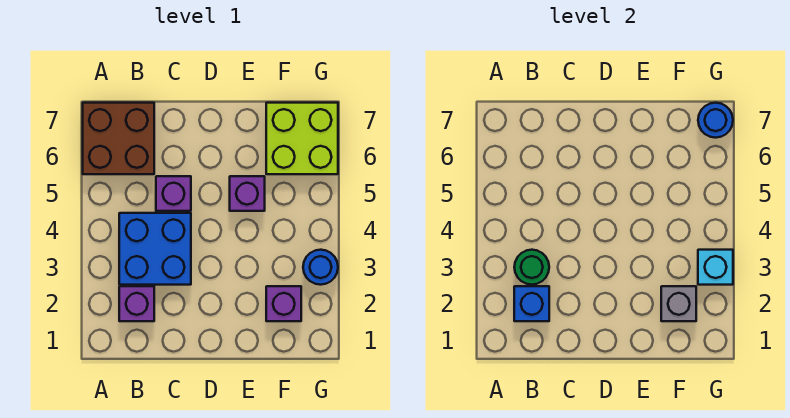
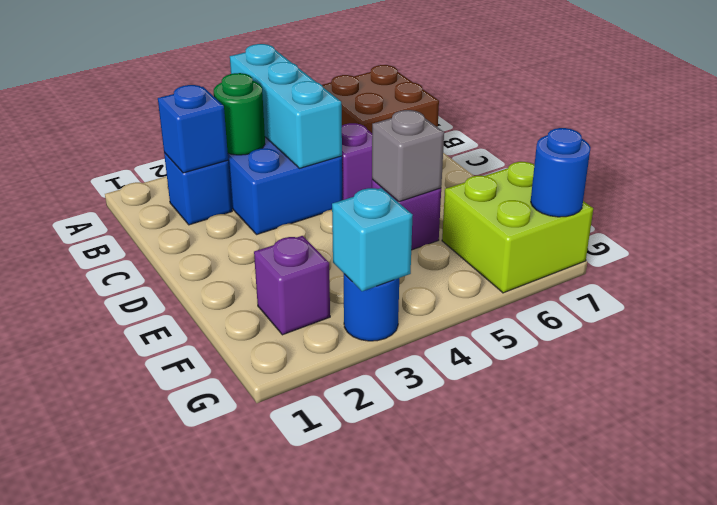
none -> cyan brick A4:C4 level 2
purple brick B2 level 1 -> blue brick B2 level 1
grey brick F2 level 2 -> grey brick E5 level 2

